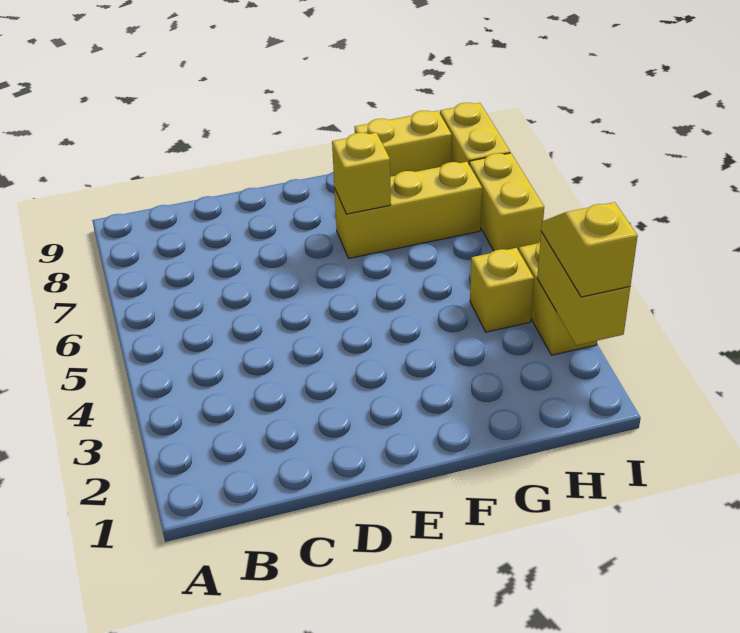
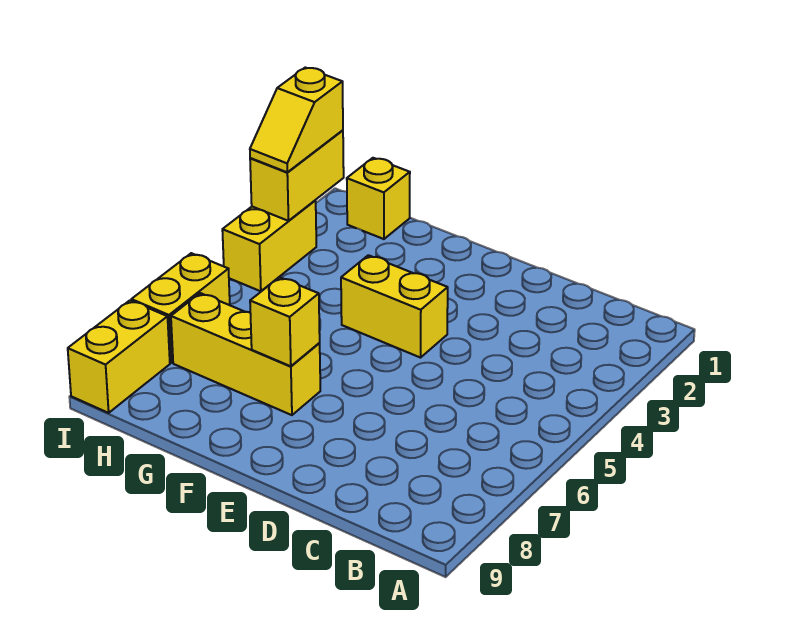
yellow brick G9:H9 level 1 -> yellow brick E4:F4 level 1
yellow brick H4 level 1 -> yellow brick H1 level 1

